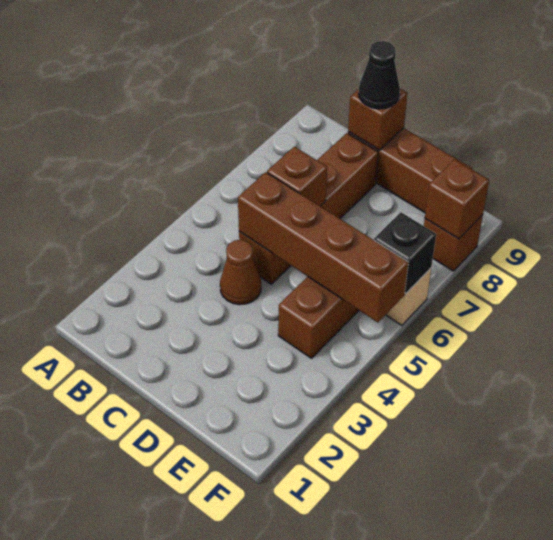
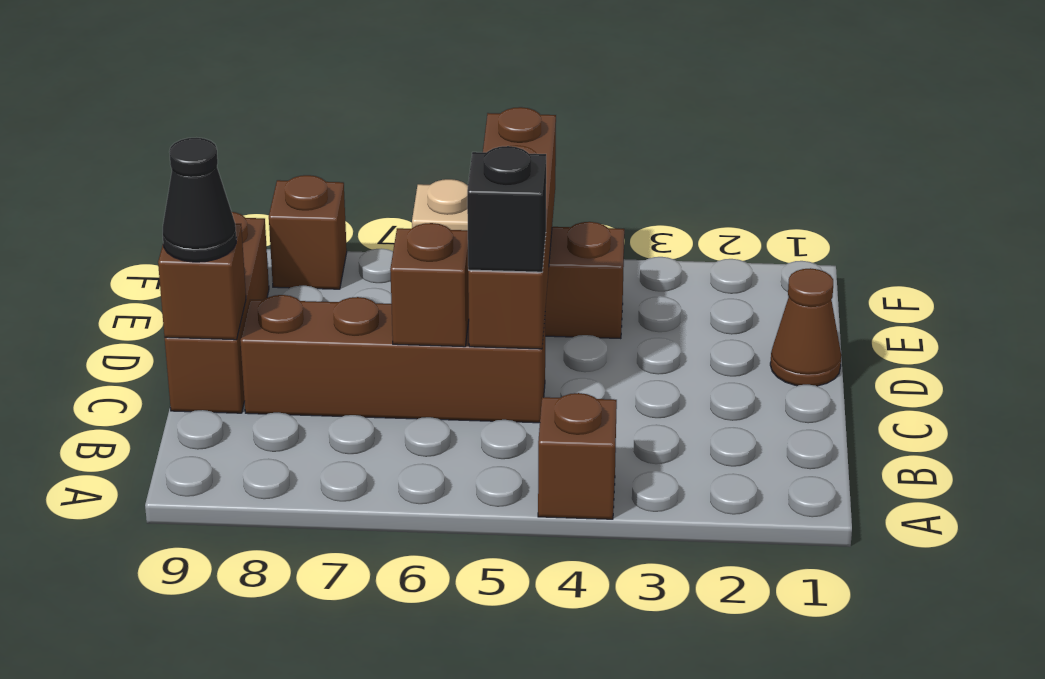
brown cone C4 level 1 -> brown cone D1 level 1
black brick F6 level 2 -> black brick C5 level 3
brown brick F8 level 2 -> brown brick A4 level 1

